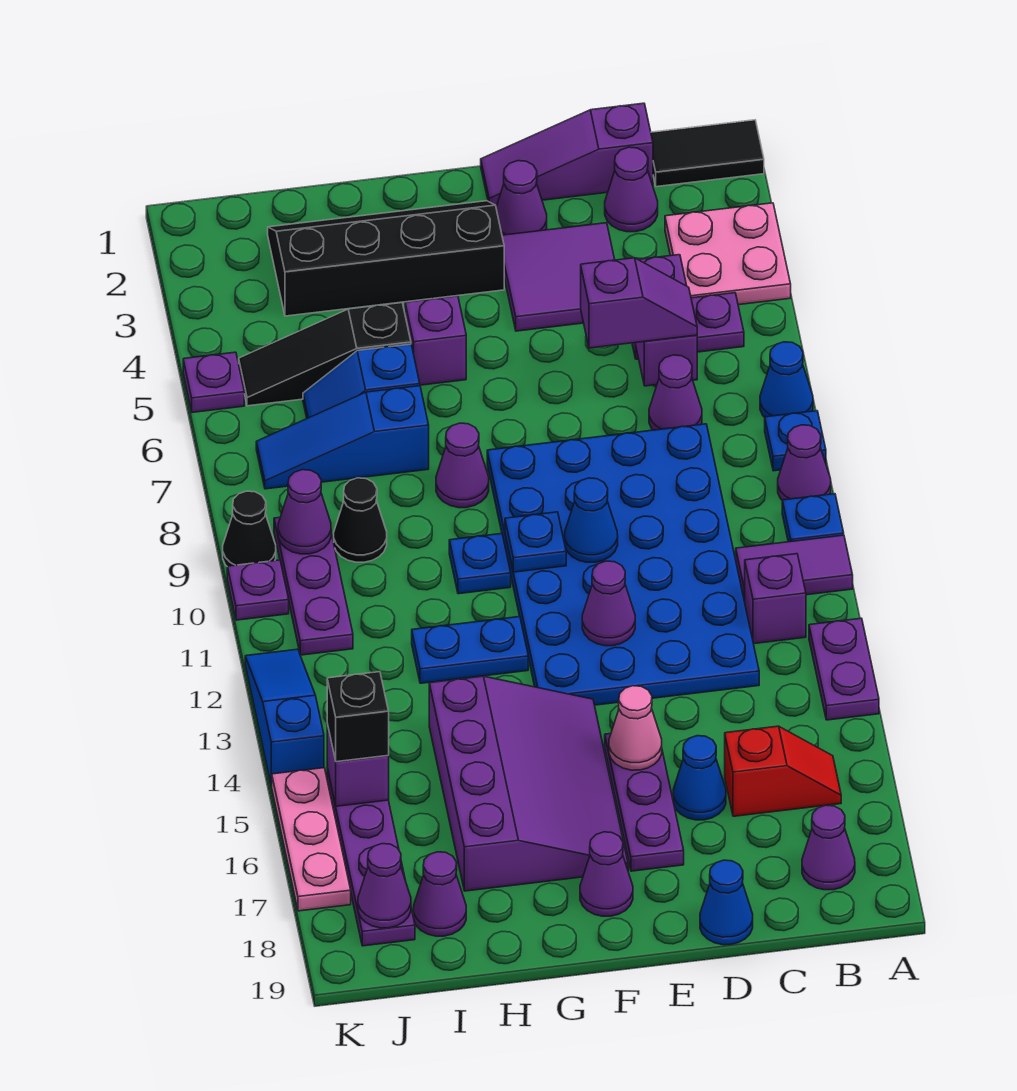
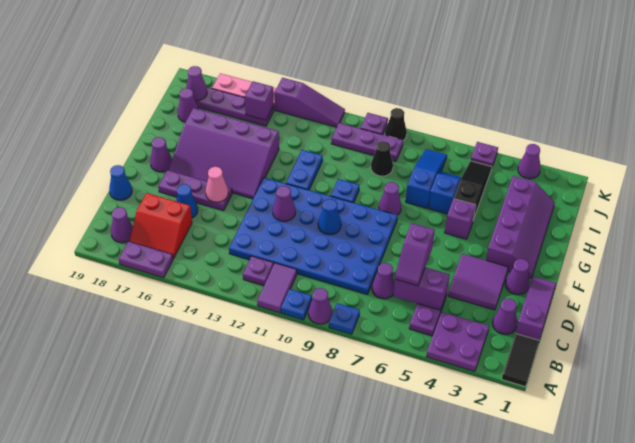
pink plate A3:B4 level 1 -> purple plate A3:B4 level 1
blue cone A7 level 1 -> none
purple plate A13:A14 level 1 -> purple plate A16:A17 level 1
purple brick B12 level 1 -> purple plate B12 level 1
red slope B16:C16 level 1 top C -> red slope B16:C17 level 1 top C
black slope F2:I3 level 1 top 3 -> purple slope F2:I3 level 1 top 3
blue plate F10 level 2 -> none
purple cone J9 level 2 -> purple cone K3 level 1
black brick J15 level 3 -> none
blue slope K12:K14 level 1 top 14 -> purple slope K12:K14 level 1 top 14

